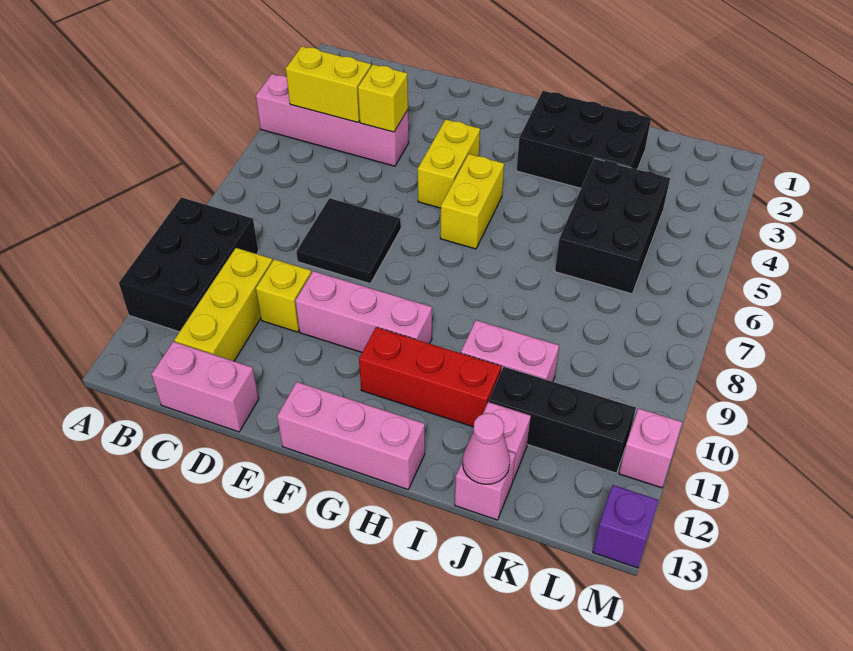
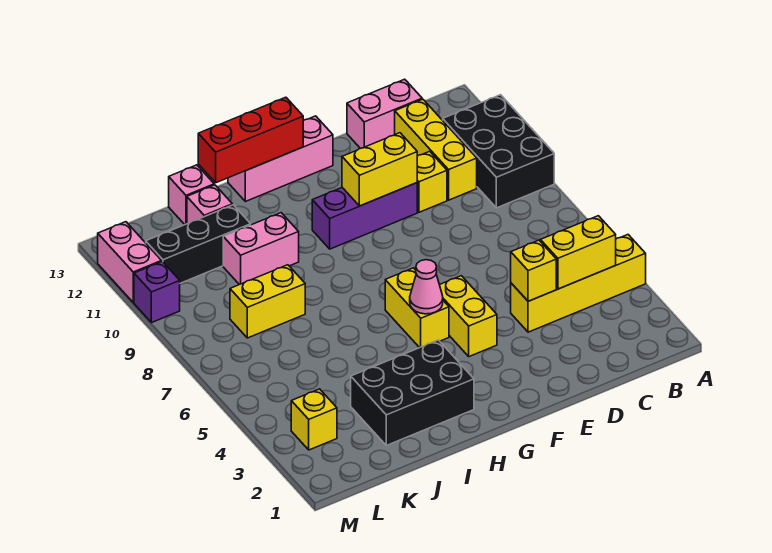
pink brick A4:D4 level 1 -> yellow brick A4:D4 level 1
black tile D7:E8 level 1 -> none
pink brick E10:G10 level 1 -> purple brick E10:G10 level 1
none -> yellow brick E10:F10 level 2
red brick G11:I11 level 1 -> red brick G13:I13 level 2
black brick J4:K6 level 1 -> none
none -> yellow brick J8:K8 level 1
pink cone J13 level 2 -> pink cone G5 level 2
none -> yellow brick L3 level 1
pink brick M11 level 1 -> pink brick M11:M12 level 1
purple brick M13 level 1 -> purple brick M10 level 1

